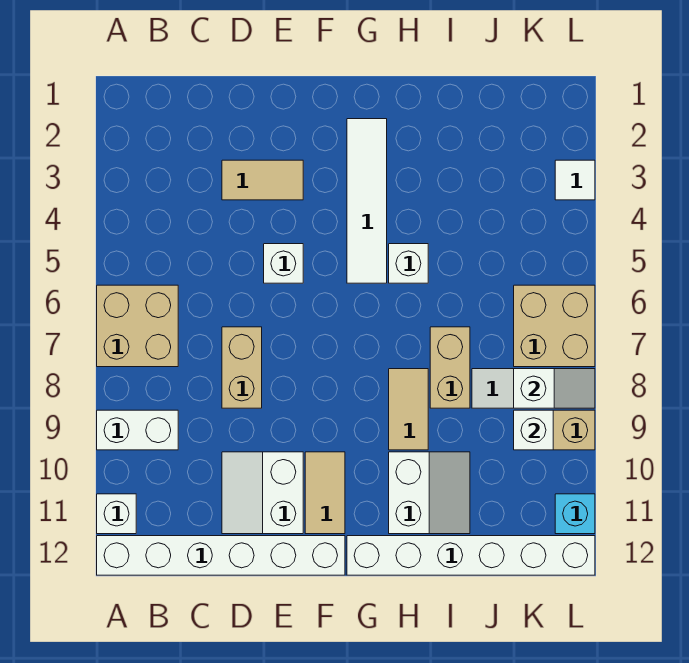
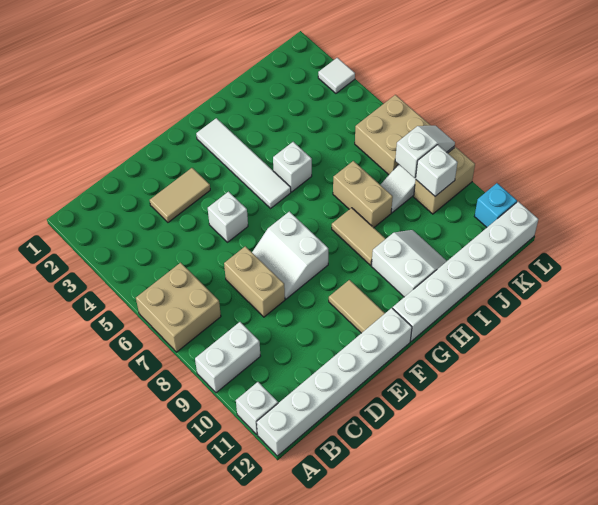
white slope D10:E11 level 1 top E -> white slope E7:F8 level 1 top F

